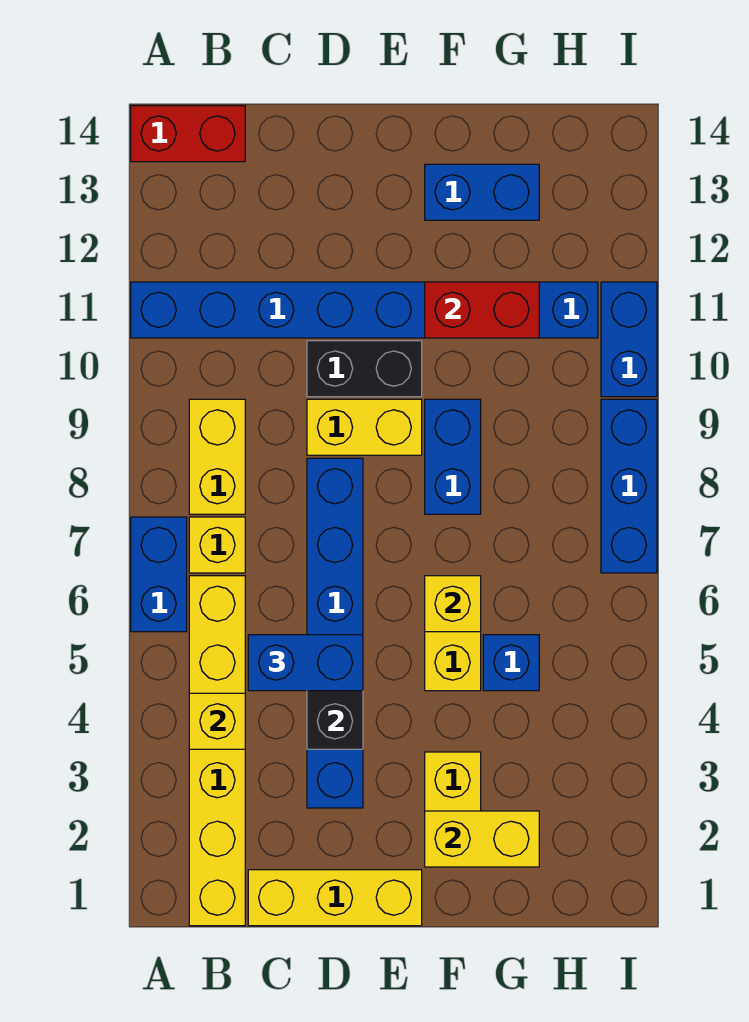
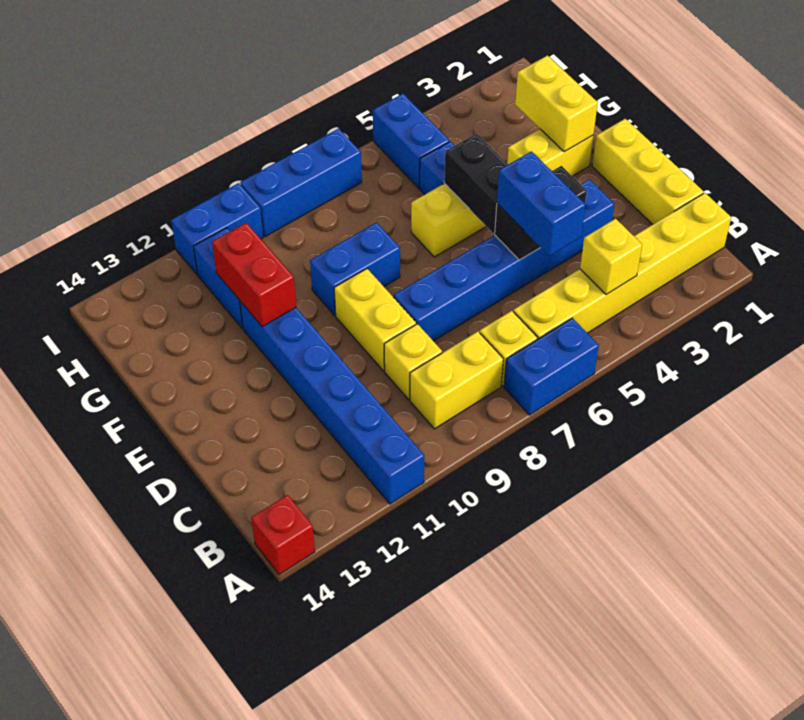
red brick A14:B14 level 1 -> red brick A14 level 1
black brick D10:E10 level 1 -> black brick E5:F5 level 2
yellow brick F6 level 2 -> yellow brick C9 level 1
blue brick F13:G13 level 1 -> blue brick H5:I5 level 1

